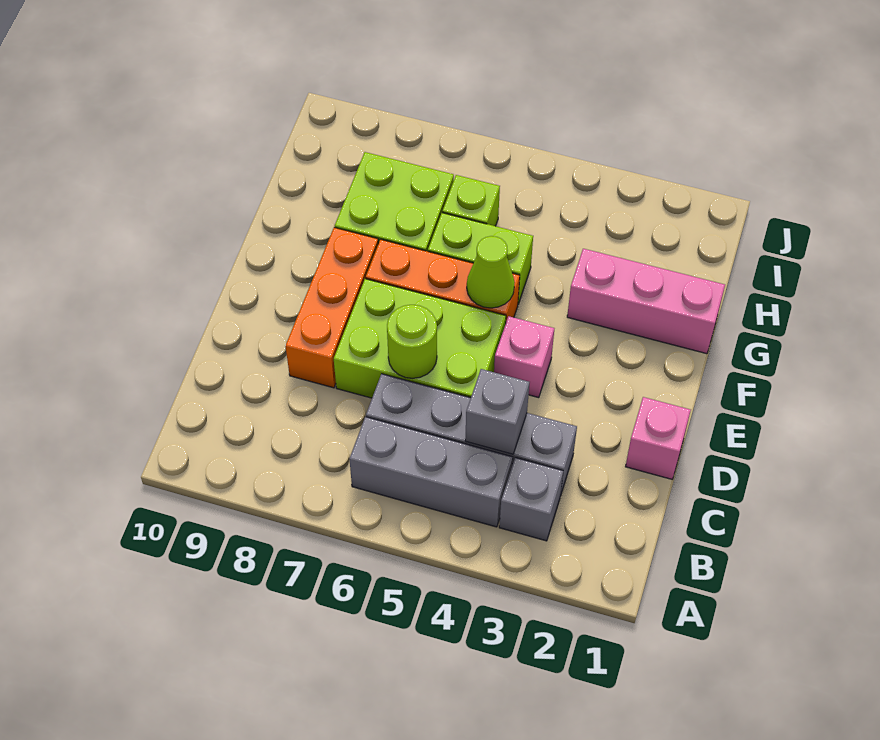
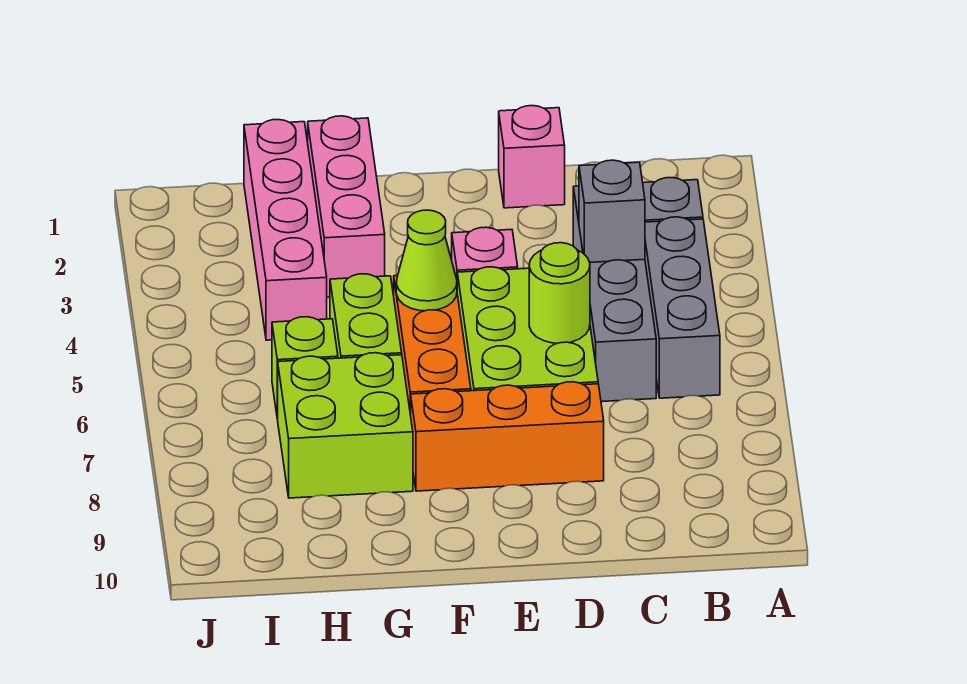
none -> pink brick H1:H4 level 1

